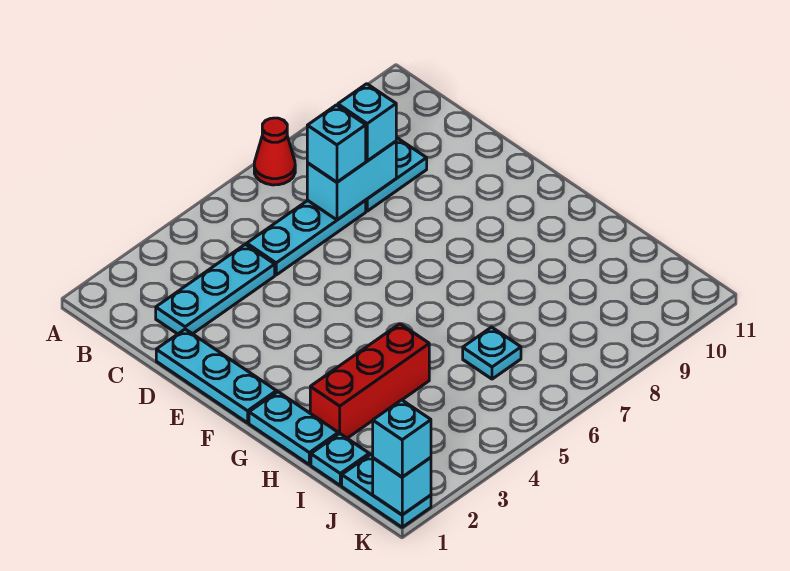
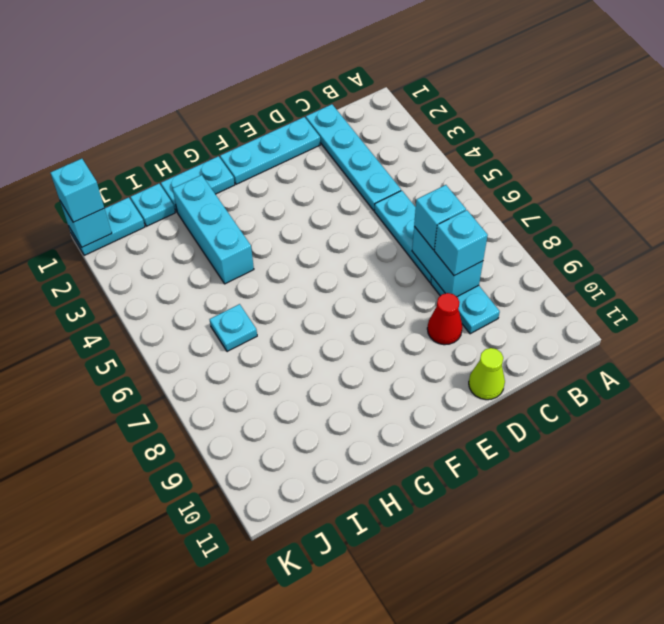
red cone A7 level 1 -> red cone D9 level 1
cyan plate C2:C4 level 1 -> cyan plate C1:C4 level 1
none -> lime cone D11 level 1
red brick H2:H4 level 1 -> cyan brick H2:H4 level 1

